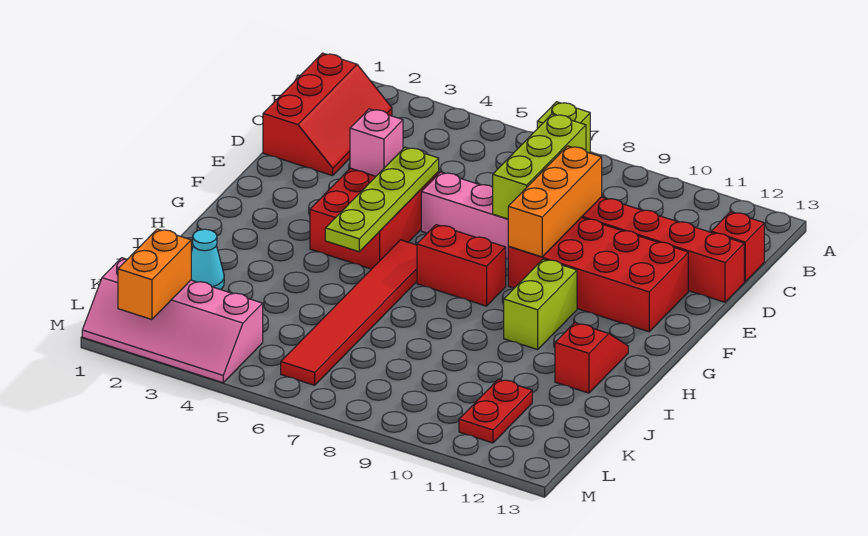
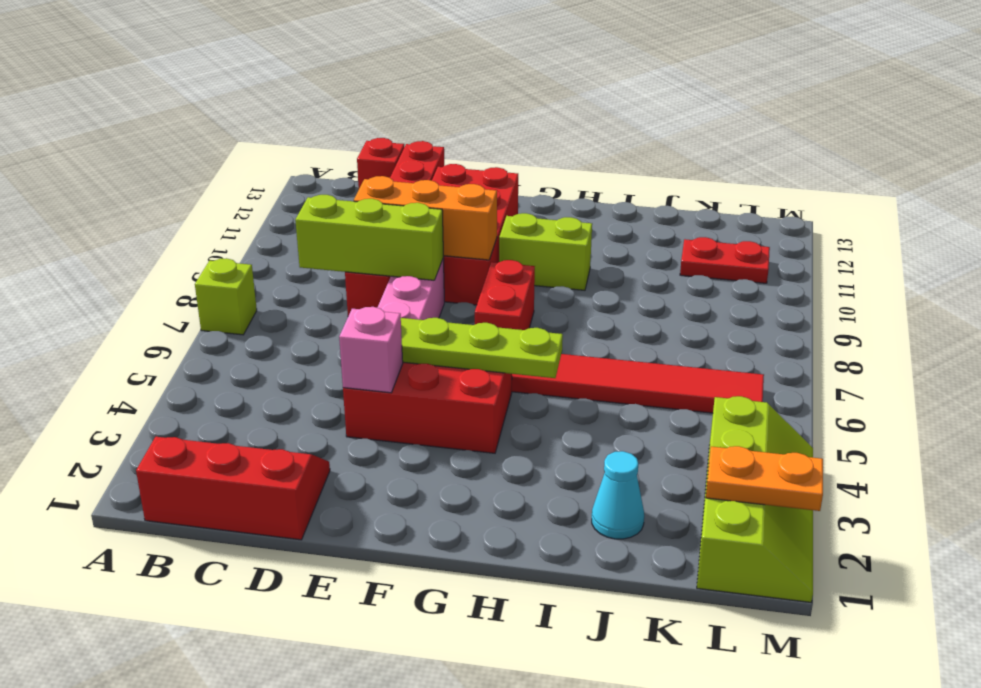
red slope H12:I12 level 1 top I -> none
pink slope L1:M4 level 1 top L -> lime slope L1:M4 level 1 top L
orange brick L2:M2 level 2 -> orange plate L2:M2 level 2

